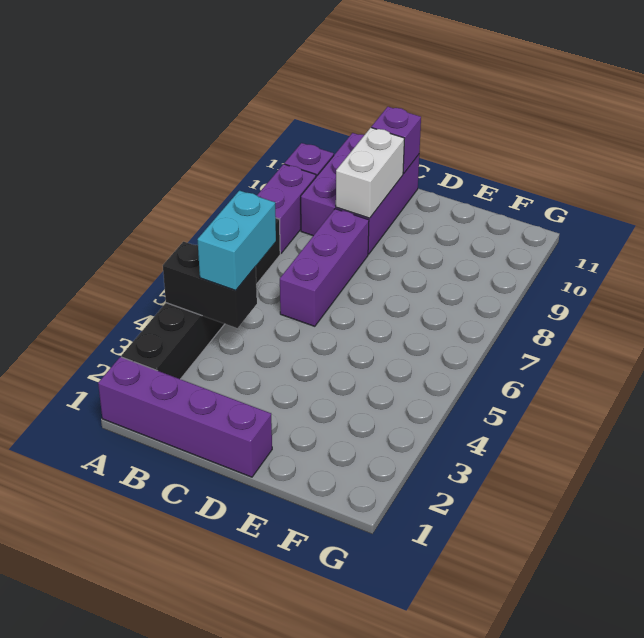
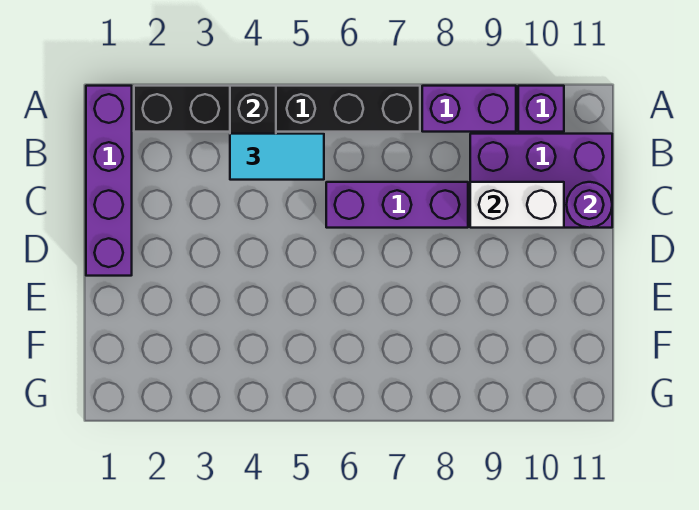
cyan brick B4:B5 level 3 -> cyan tile B4:B5 level 3
purple brick C11 level 2 -> purple round brick C11 level 2

